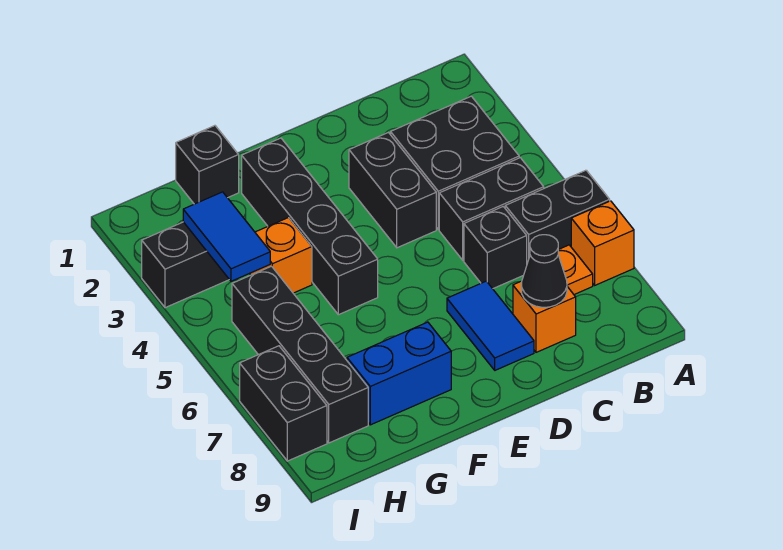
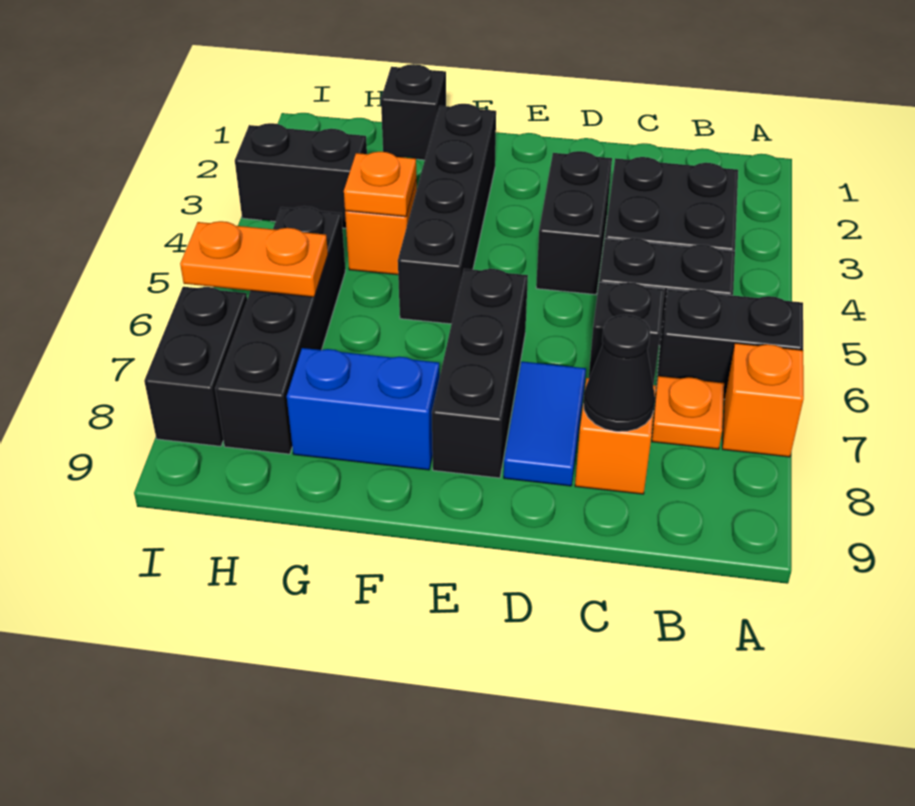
none -> black brick E6:E8 level 1
none -> orange plate G4 level 2
blue tile H3:H4 level 2 -> none
none -> orange plate H6:I6 level 2

